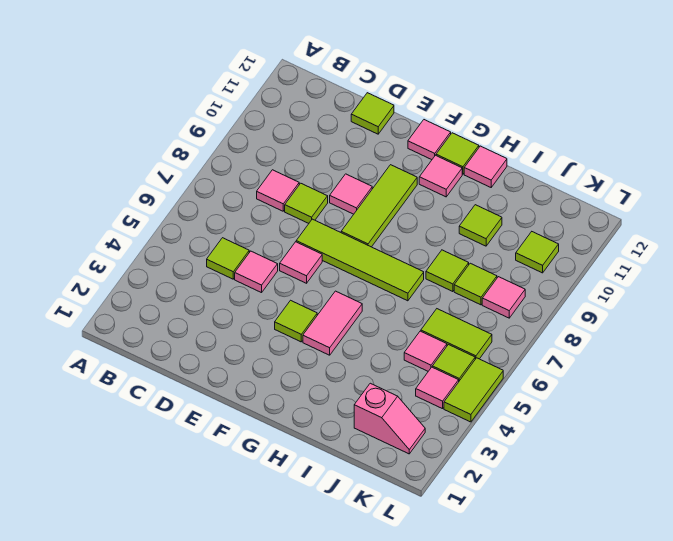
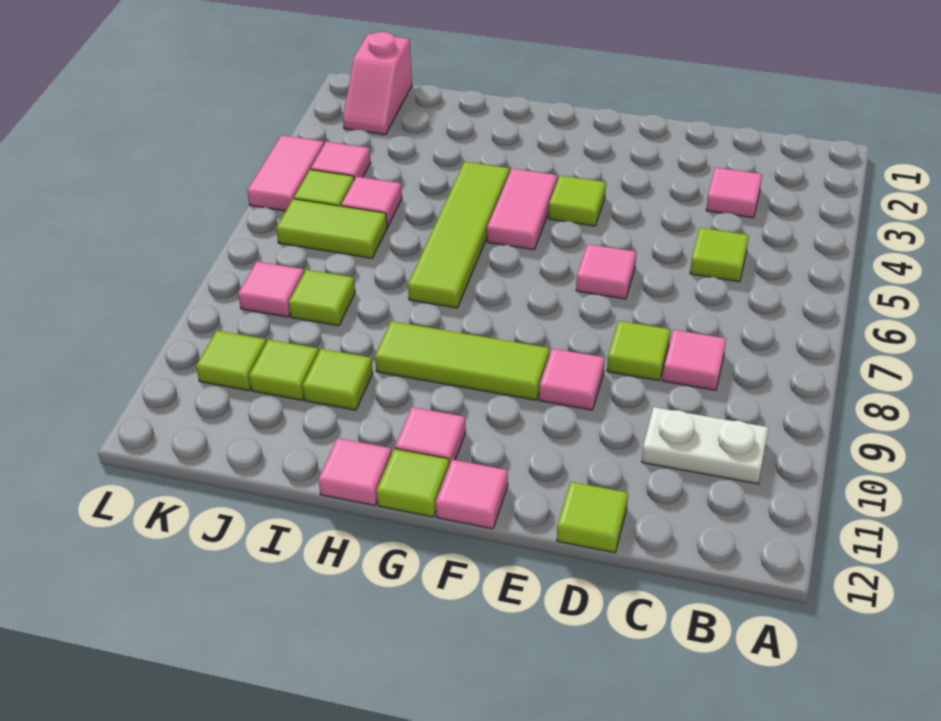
none -> white plate B10:C10 level 1
pink tile D5 level 1 -> pink tile C3 level 1
lime tile E7:H7 level 1 -> lime tile H4:H7 level 1
lime tile F8:F10 level 1 -> lime tile F9:H9 level 1
lime tile I8 level 1 -> lime tile J10 level 1
pink slope J2:K2 level 1 top J -> pink slope K1:K2 level 1 top 1
lime tile L4:L5 level 1 -> pink tile L4:L5 level 1

